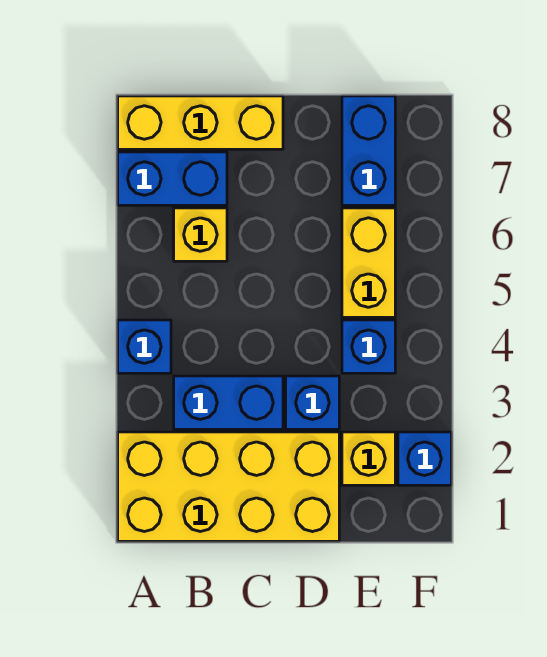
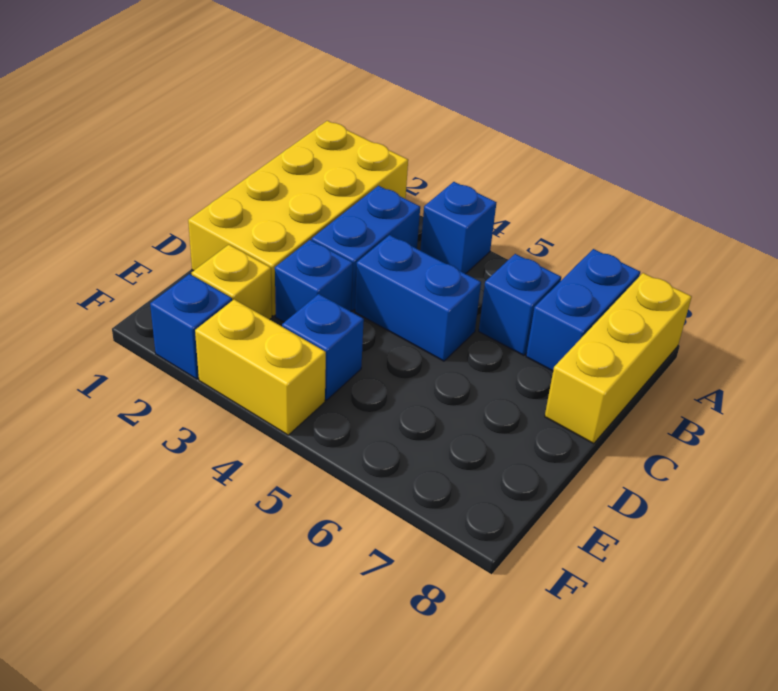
yellow brick B6 level 1 -> blue brick B6 level 1
yellow brick E5:E6 level 1 -> yellow brick F3:F4 level 1
blue brick E7:E8 level 1 -> blue brick C4:C5 level 1

